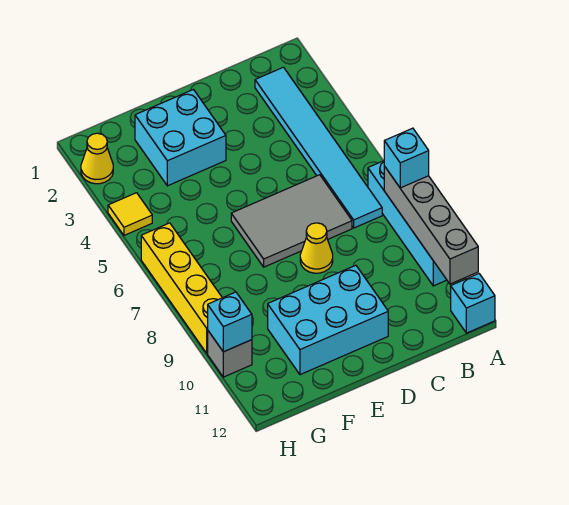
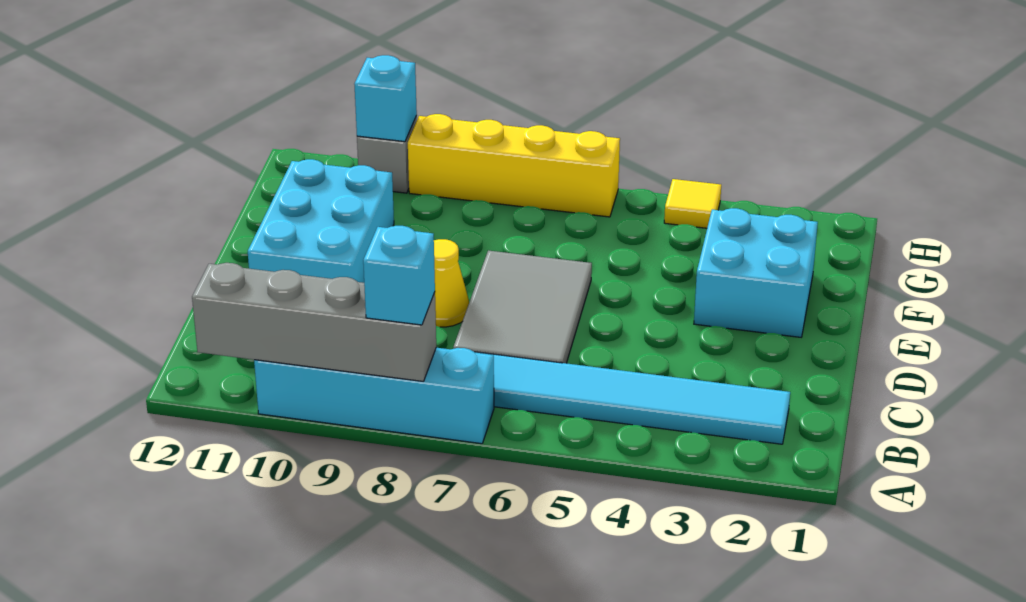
cyan brick A12 level 1 -> none
yellow cone H2 level 1 -> none

